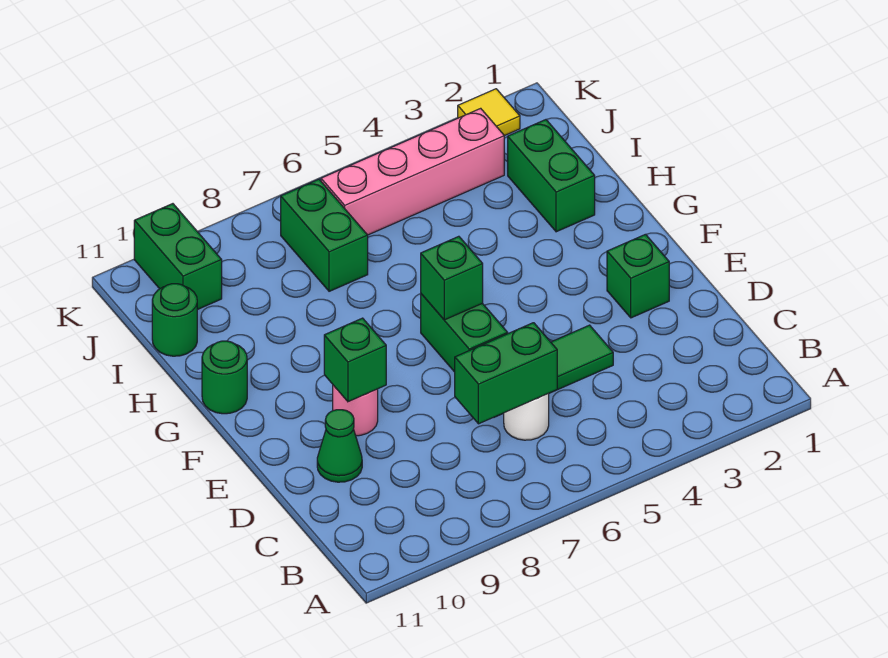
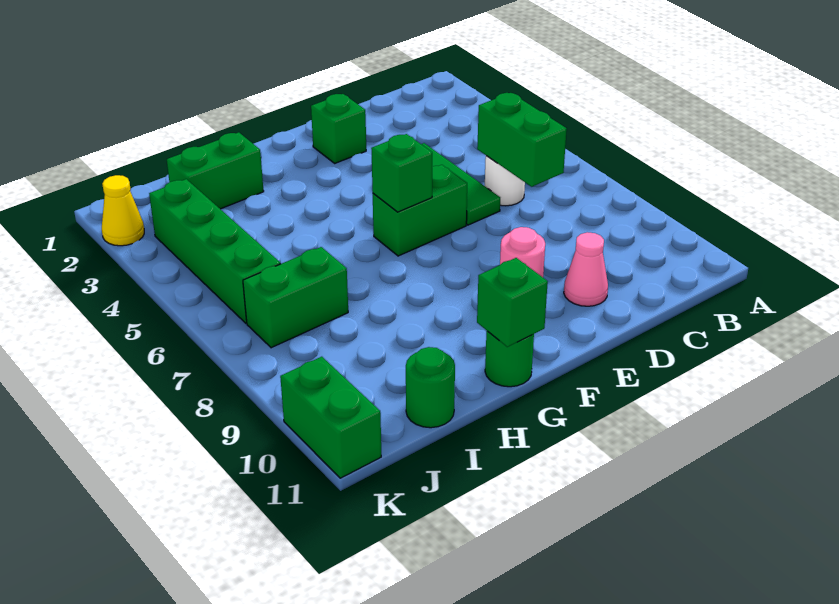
green cone D10 level 1 -> pink cone D10 level 1
green brick E9 level 2 -> green brick G11 level 2
pink brick J3:J6 level 1 -> green brick J3:J6 level 1
green brick J10:K10 level 1 -> green brick K10:K11 level 1
yellow tile K2 level 1 -> yellow cone K2 level 1

